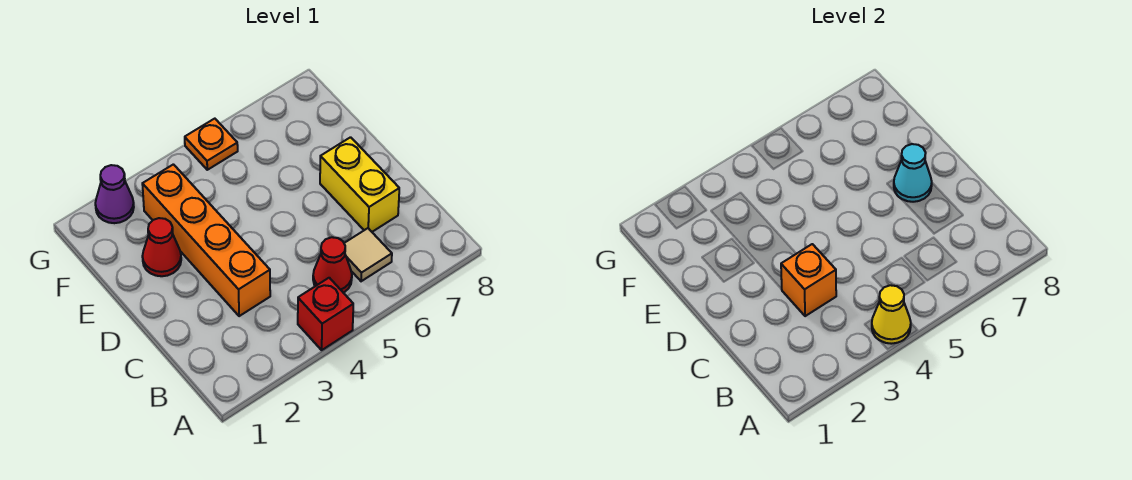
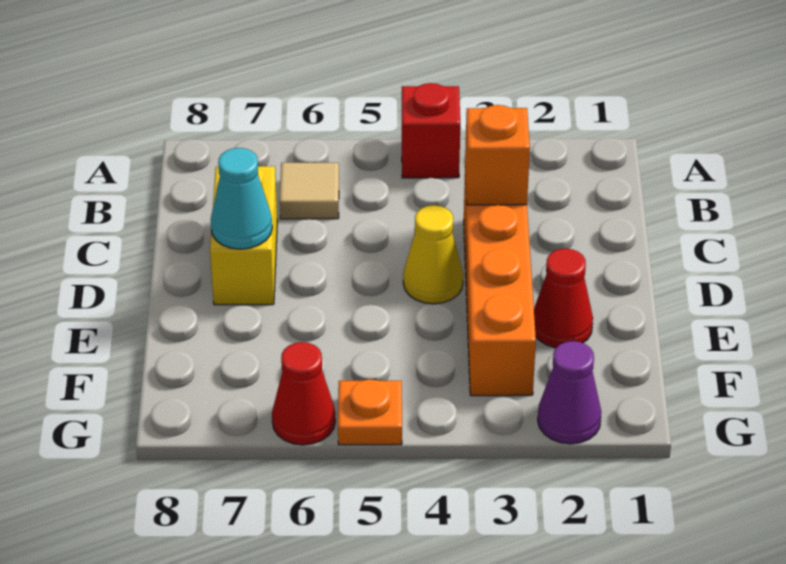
yellow cone A4 level 2 -> yellow cone D4 level 1
red cone B5 level 1 -> red cone G6 level 1

